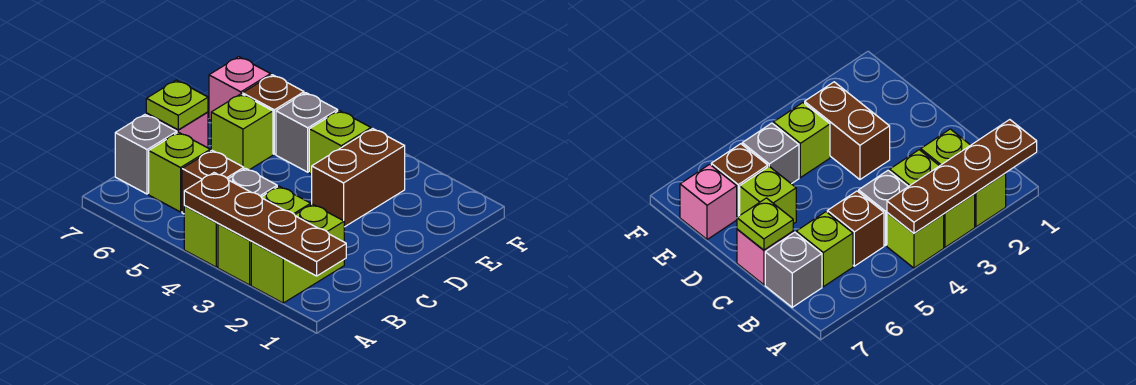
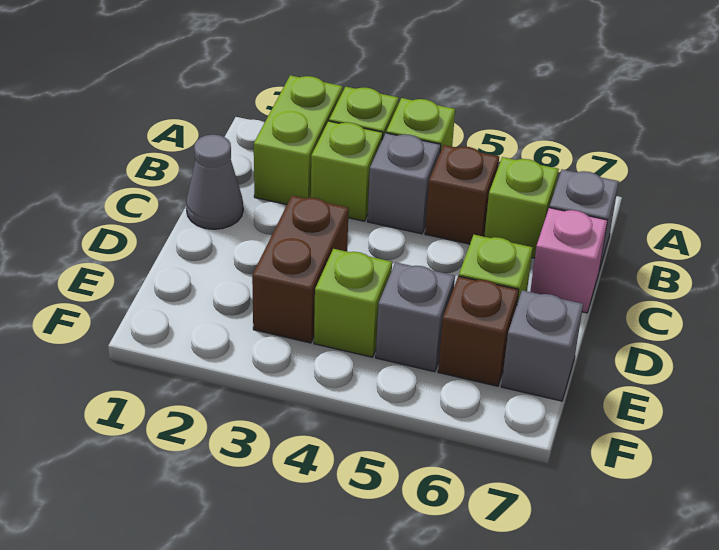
brown plate A1:A4 level 2 -> none
none -> grey cone C1 level 1
lime plate C7 level 2 -> none
pink brick E7 level 1 -> grey brick E7 level 1

